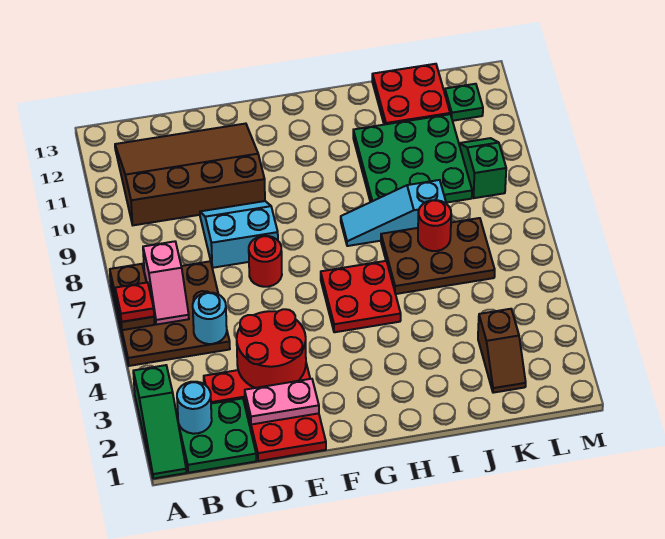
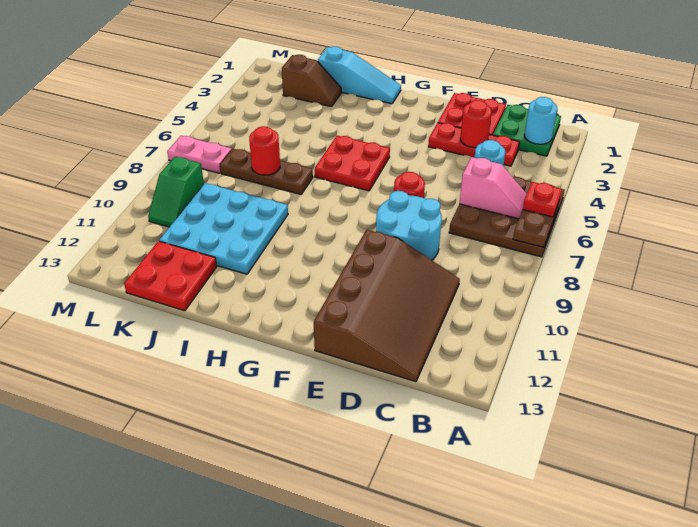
green slope A1:A3 level 1 top 3 -> none
pink slope B6:B7 level 2 top 7 -> pink slope B6:C6 level 2 top C
brown slope B10:E12 level 1 top 10 -> brown slope C10:E13 level 1 top E
pink plate D2:E2 level 2 -> pink plate L7:M7 level 1
red round brick D3:E4 level 2 -> red round brick D3 level 2
cyan slope D8:E9 level 1 top 8 -> cyan round brick D8:E9 level 1
cyan slope H8:J8 level 1 top J -> cyan slope H1:J1 level 1 top J
brown plate I6:K7 level 1 -> brown plate I7:K7 level 1
green plate I9:K11 level 1 -> cyan plate I9:K11 level 1
brown slope K2:K3 level 1 top 3 -> brown slope J2:K2 level 1 top K
green plate L12 level 1 -> none

